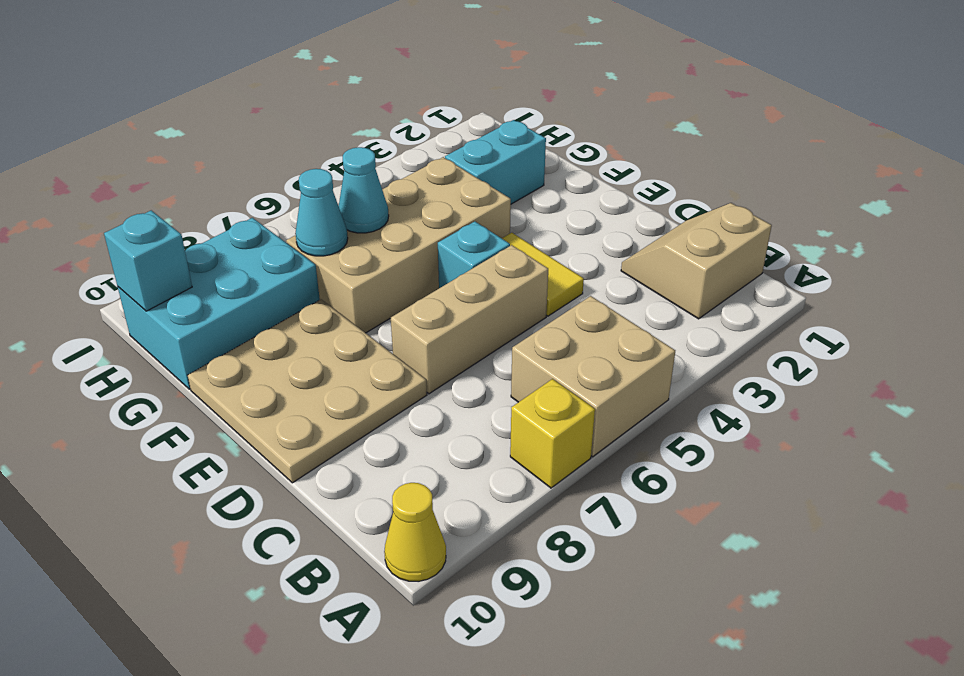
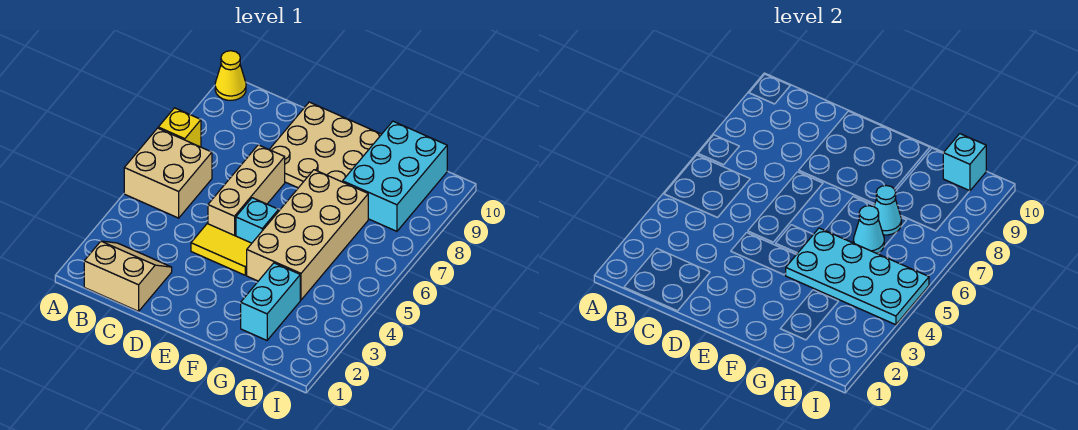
tan slope B1:C2 level 1 top B -> tan slope B1:C2 level 1 top 1
none -> cyan plate F4:I5 level 2

